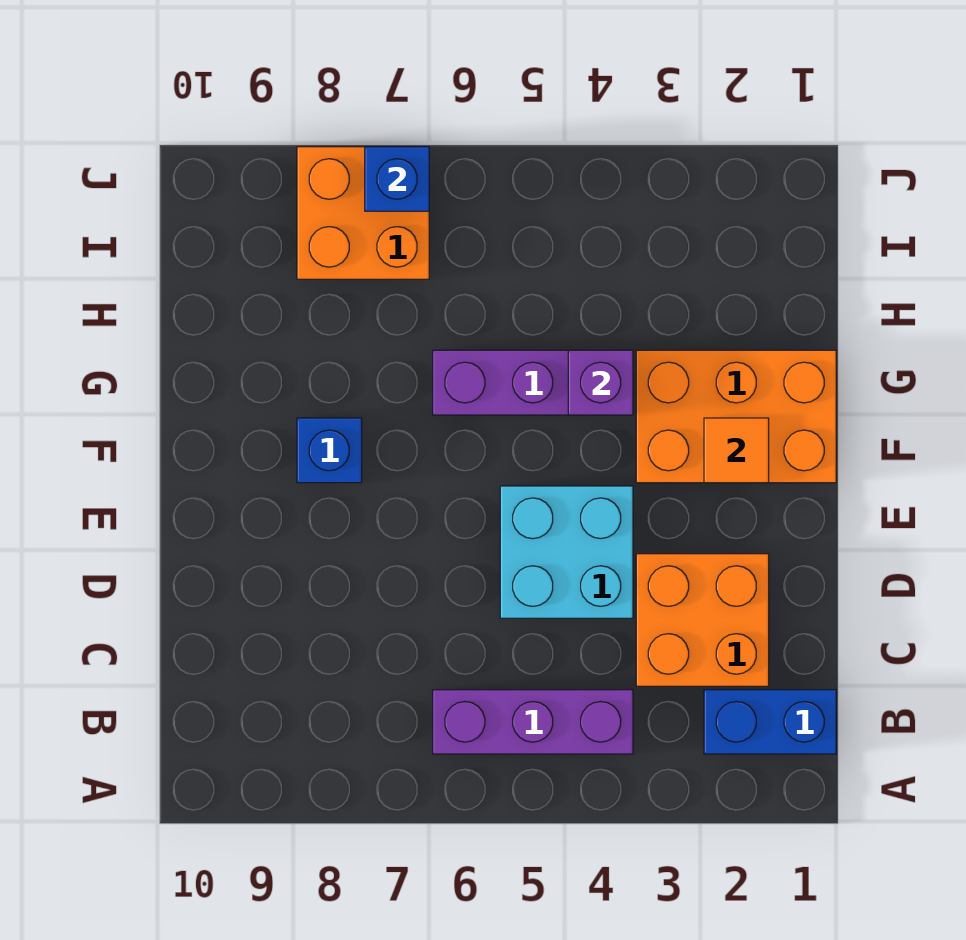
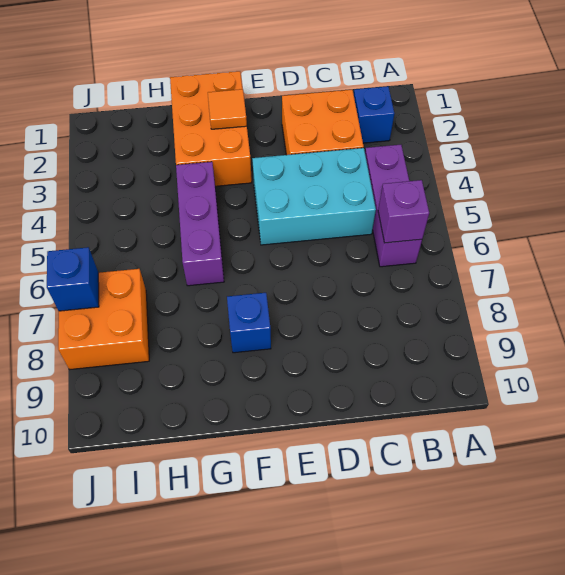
blue brick B1:B2 level 1 -> blue brick B2 level 1
cyan brick D4:E5 level 1 -> cyan brick C4:E5 level 1
purple brick G4 level 2 -> purple brick B6 level 2

